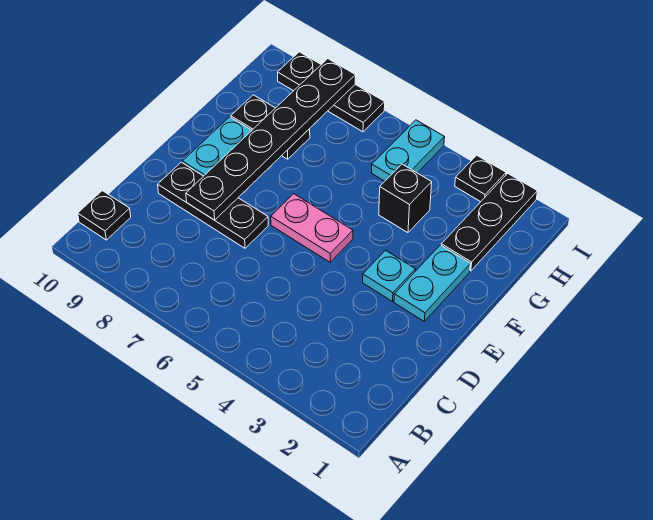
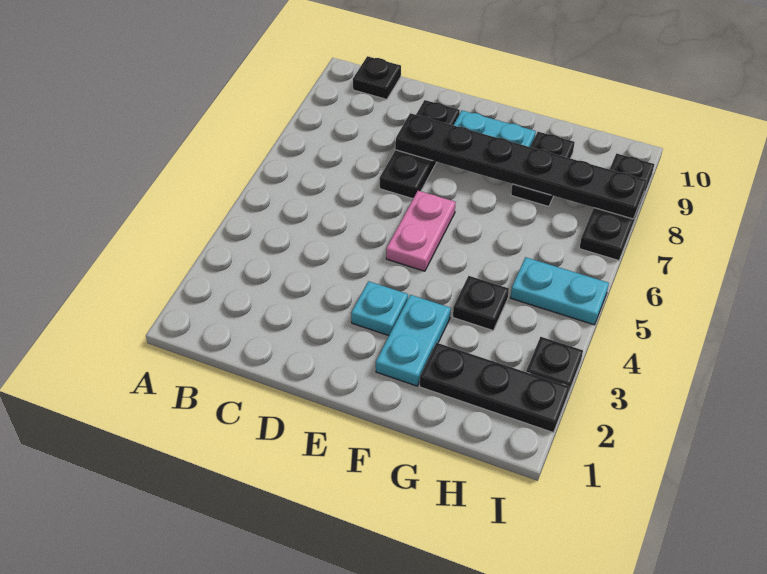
cyan plate E2:F2 level 1 -> cyan plate F2:F3 level 1
black brick G4 level 1 -> black plate G4 level 1

